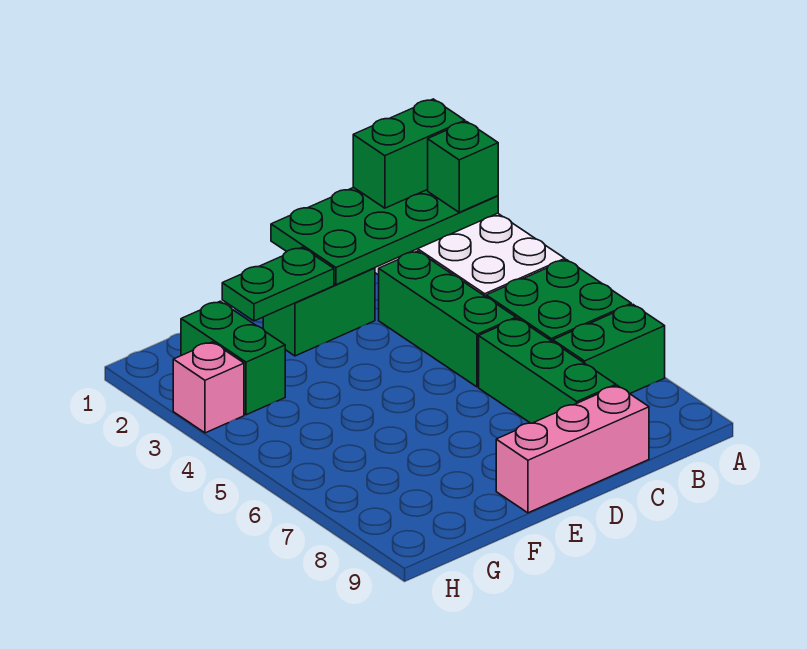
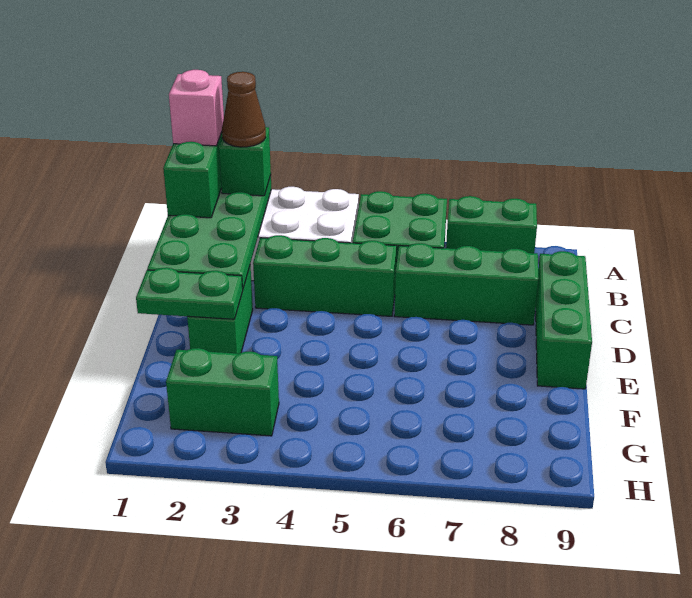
none -> brown cone A2 level 4
green brick A7:B7 level 1 -> green brick A7:A8 level 1
pink brick C9:E9 level 1 -> green brick C9:E9 level 1
green plate E2:F2 level 2 -> green plate E1:E2 level 2
pink brick H3 level 1 -> pink brick A1 level 4

